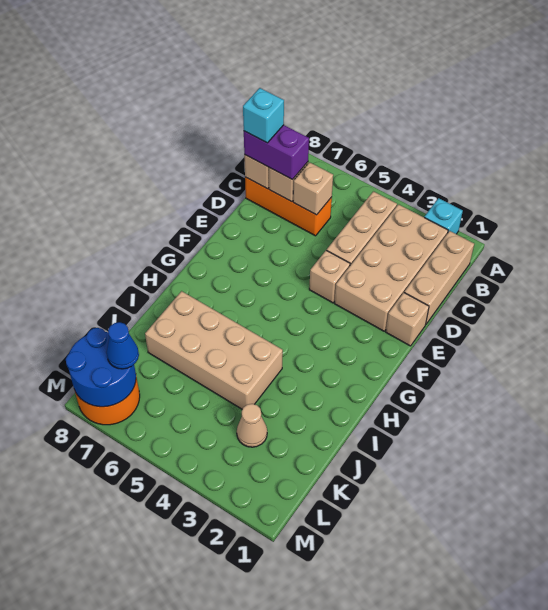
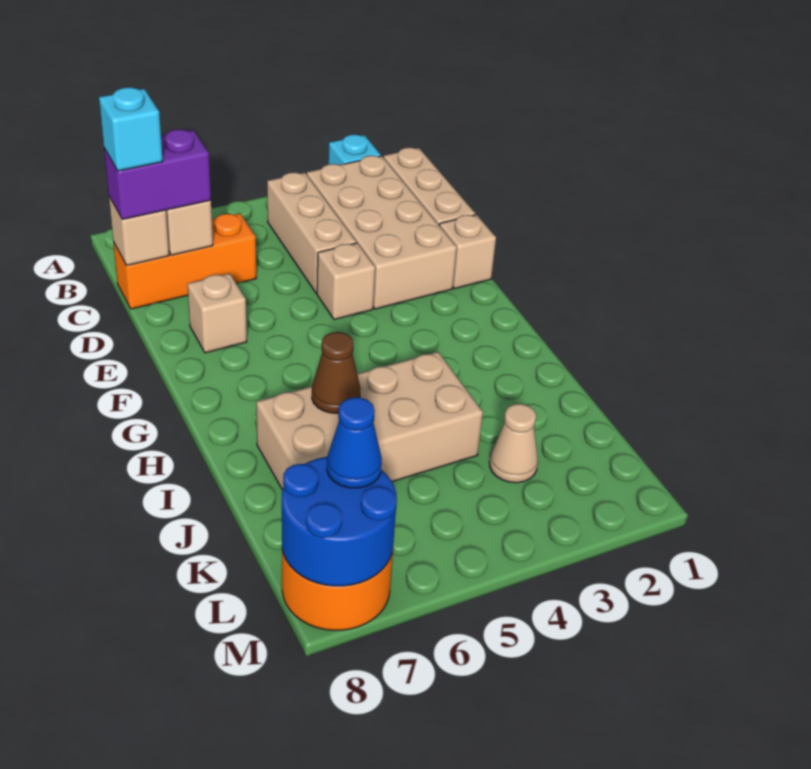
tan brick C6 level 2 -> tan brick E7 level 1
none -> brown cone I6 level 2

